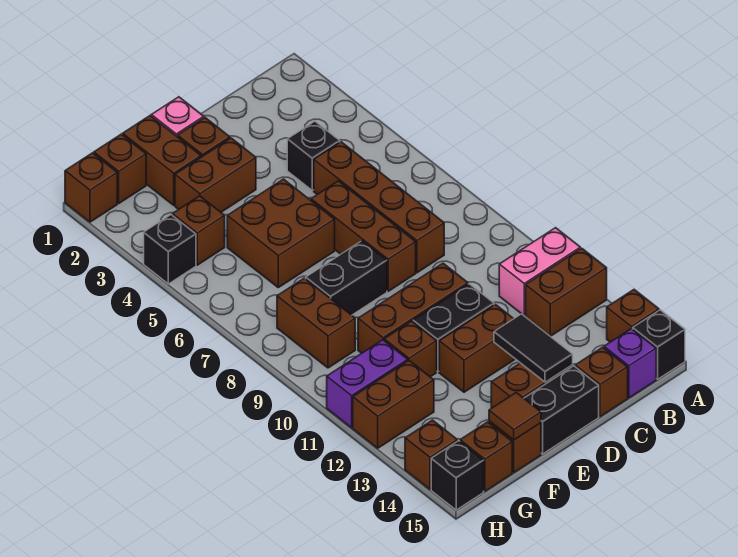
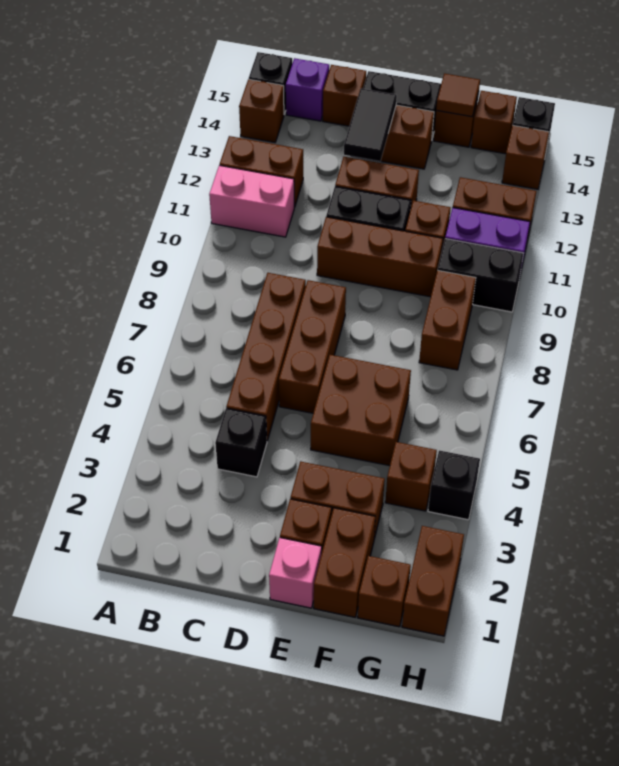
black brick E8:F8 level 1 -> black brick G10:H10 level 1
brown brick H1 level 1 -> brown brick H1:H2 level 1

